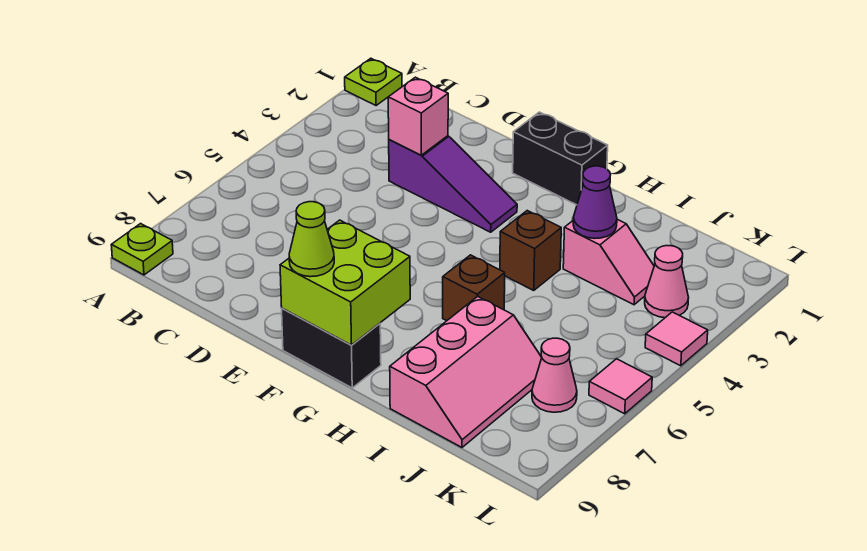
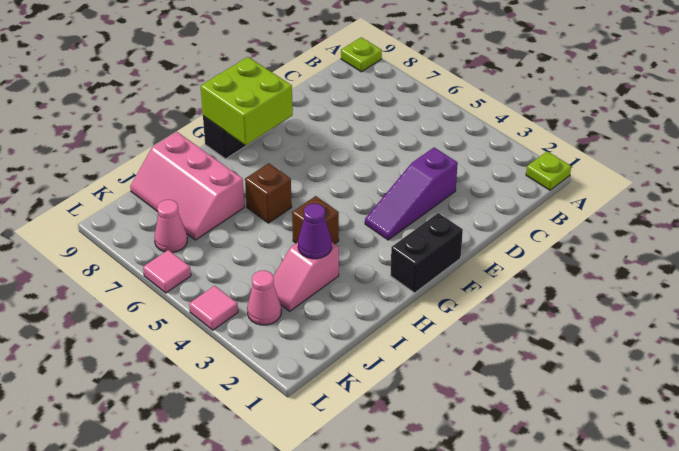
pink brick D3 level 2 -> none
lime cone F9 level 3 -> none

